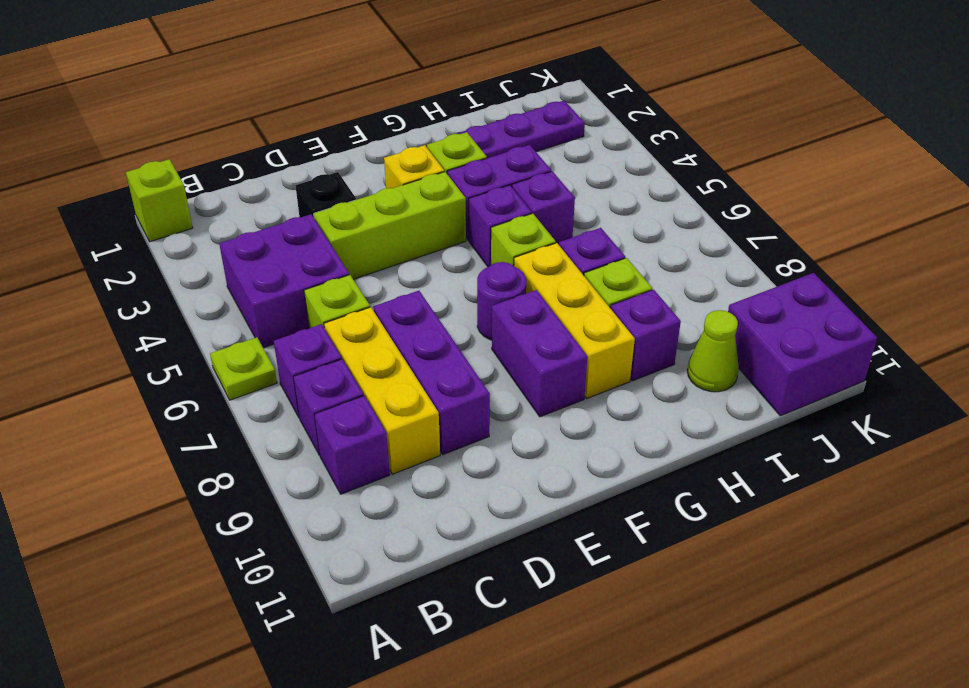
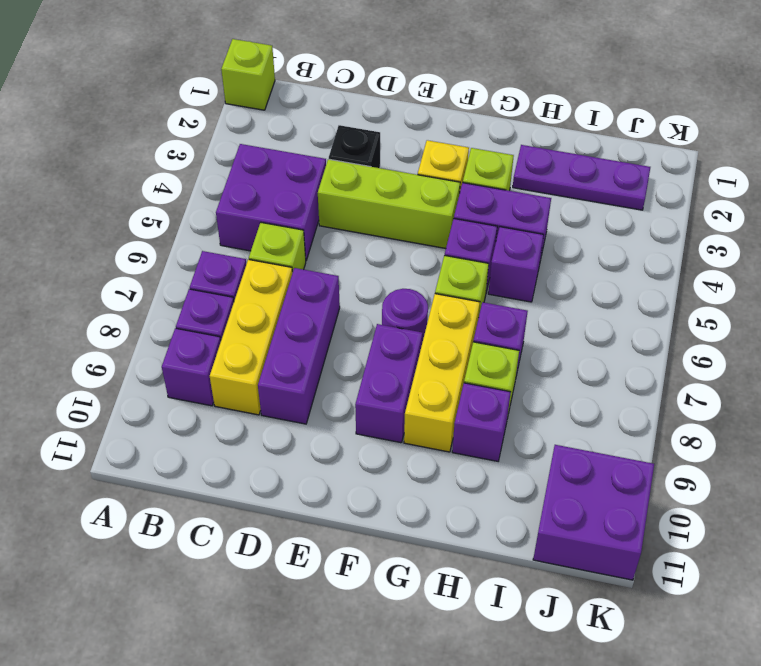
lime plate A6 level 1 -> none
lime cone I10 level 1 -> none

